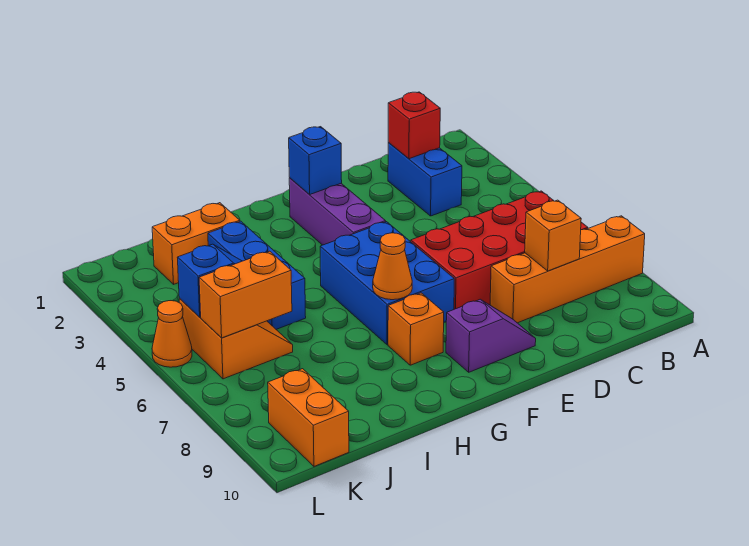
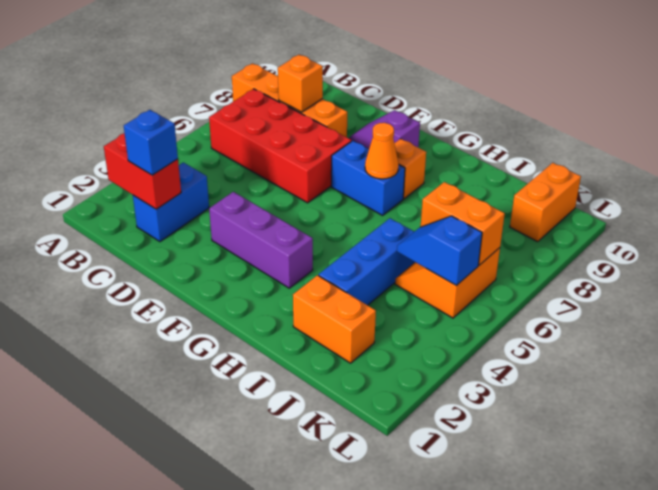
red brick C2 level 2 -> red brick B2:C2 level 2
purple brick F2:F4 level 1 -> purple brick E3:G3 level 1
blue brick F2 level 2 -> blue brick C2 level 3
blue brick F5:G7 level 1 -> blue brick F7:G7 level 1
orange cone L5 level 1 -> none

